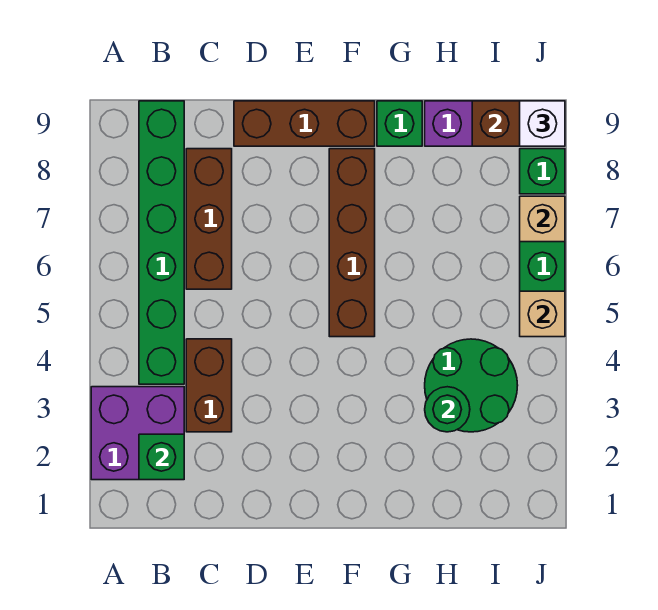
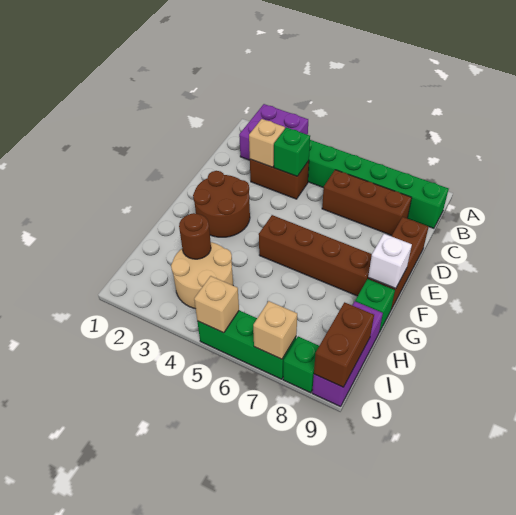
green brick B2 level 2 -> green brick C4 level 2
none -> tan brick C3 level 2
none -> brown round brick E2:F3 level 1
green round brick H3:I4 level 1 -> tan round brick H3:I4 level 1
green round brick H3 level 2 -> brown round brick H3 level 2
white brick J9 level 3 -> white brick F9 level 2

